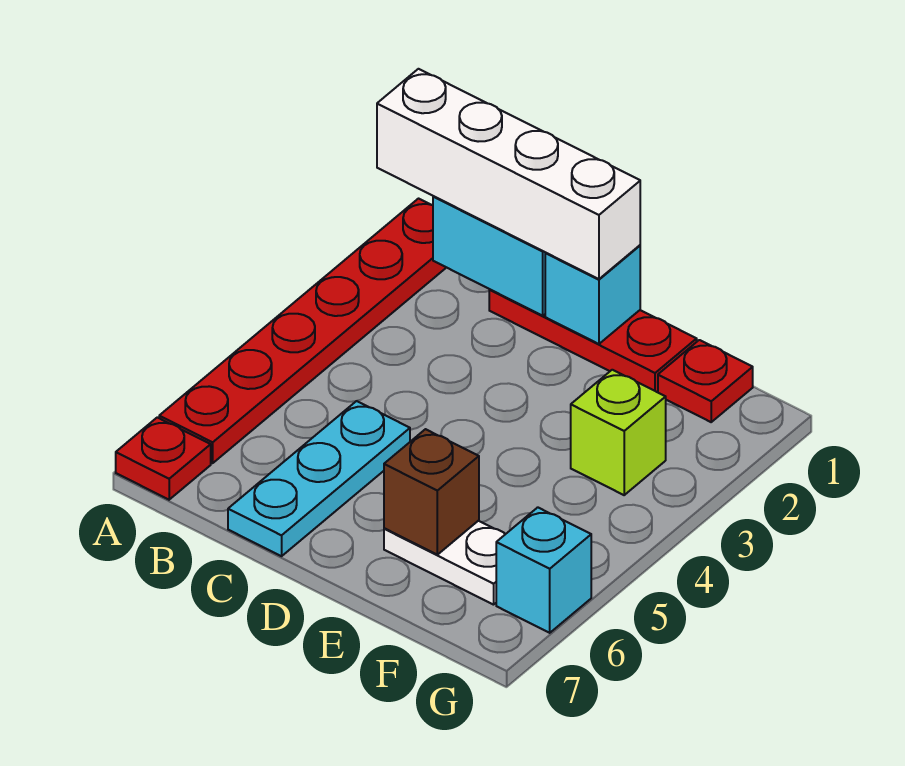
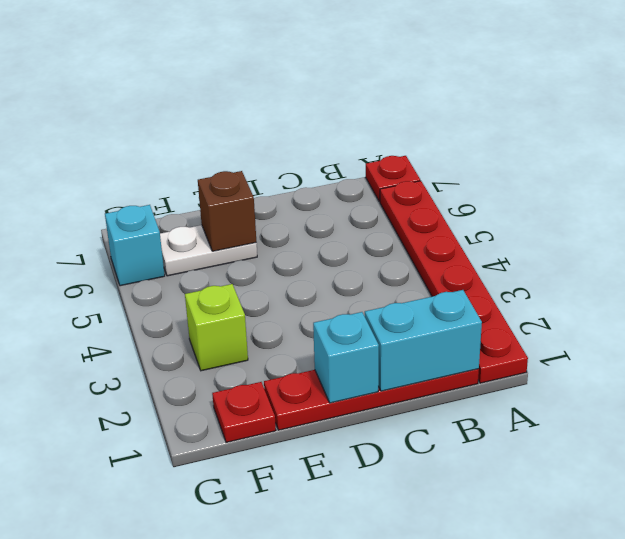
white brick A1:D1 level 3 -> none
red plate C1:E1 level 1 -> red plate B1:E1 level 1
cyan plate C5:C7 level 1 -> none

